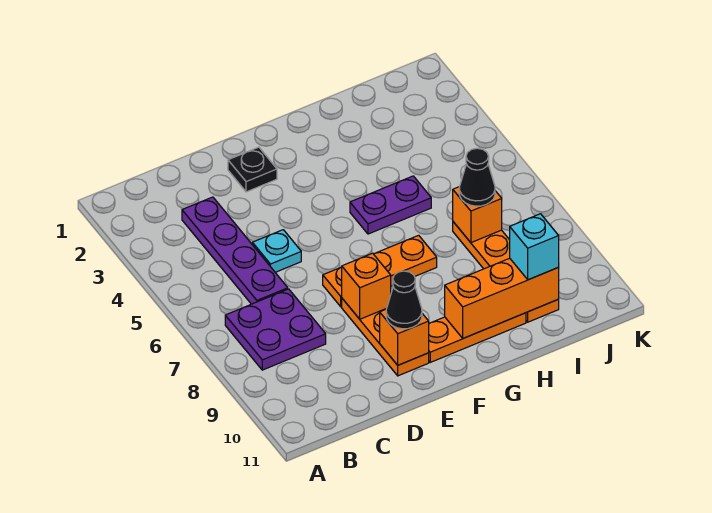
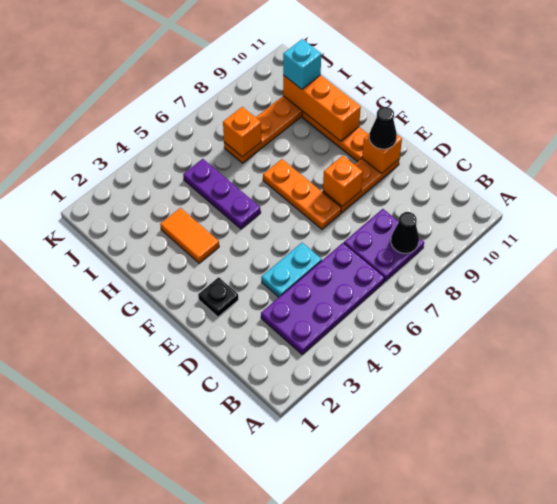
purple plate C3:C6 level 1 -> purple plate B3:C6 level 1
cyan plate D5 level 1 -> cyan plate D4:D5 level 1
none -> orange tile G3:H3 level 1
purple plate G5:H5 level 1 -> purple plate G5:I5 level 1
black cone I7 level 3 -> black cone B8 level 2

